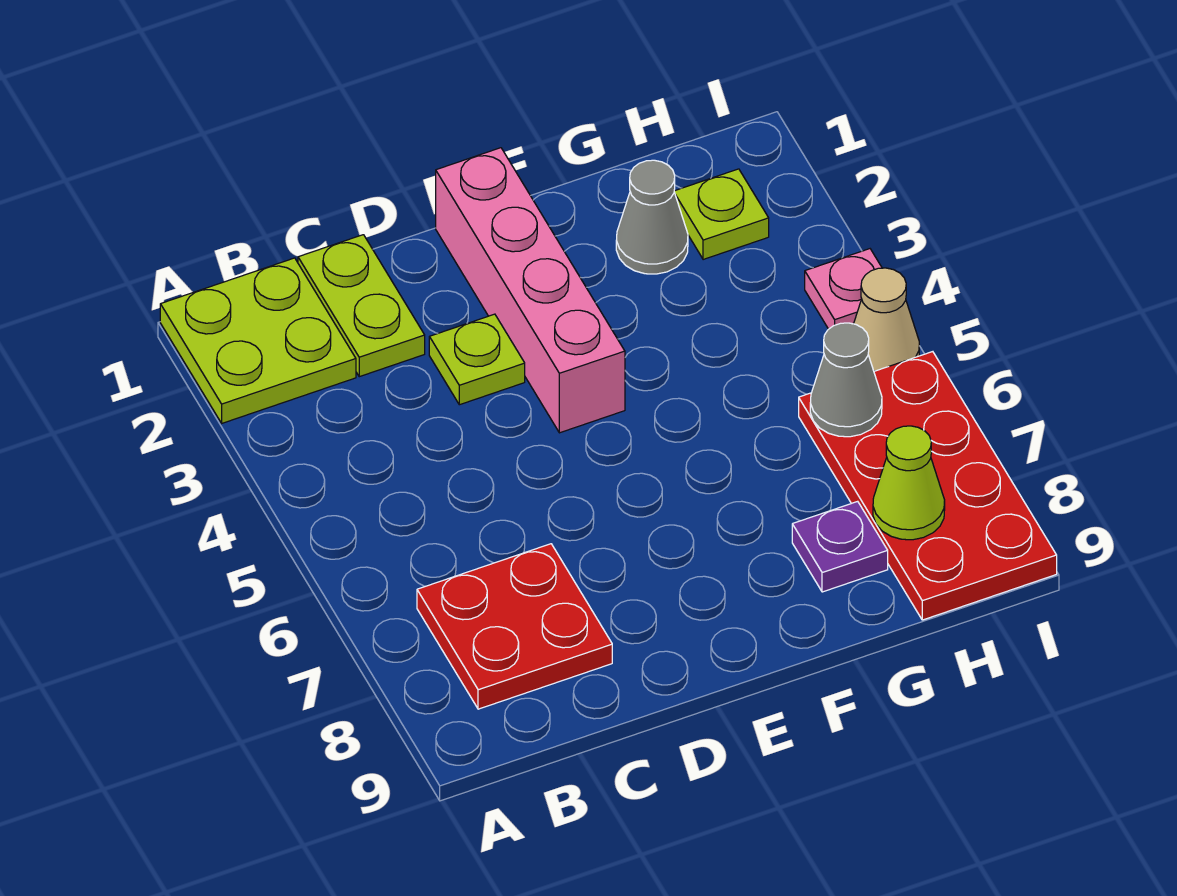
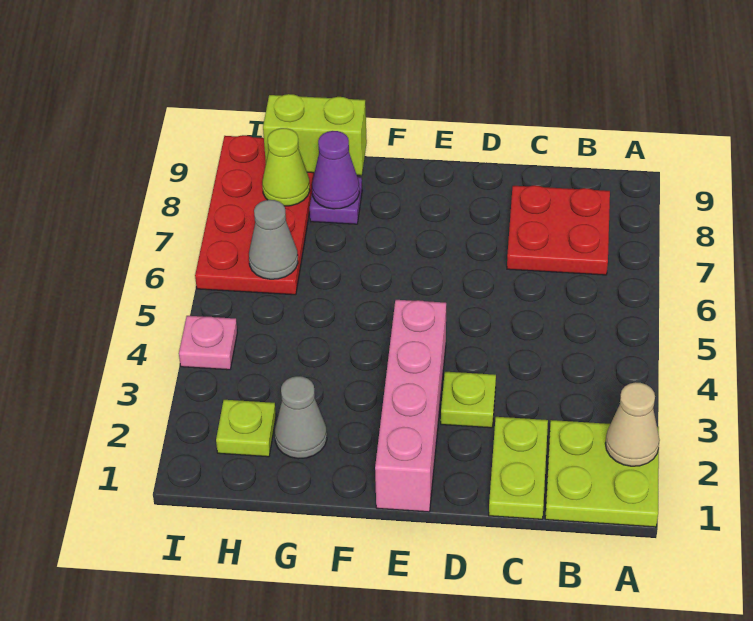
none -> purple cone G8 level 2
none -> lime brick G9:H9 level 2
tan cone I5 level 1 -> tan cone A2 level 2

